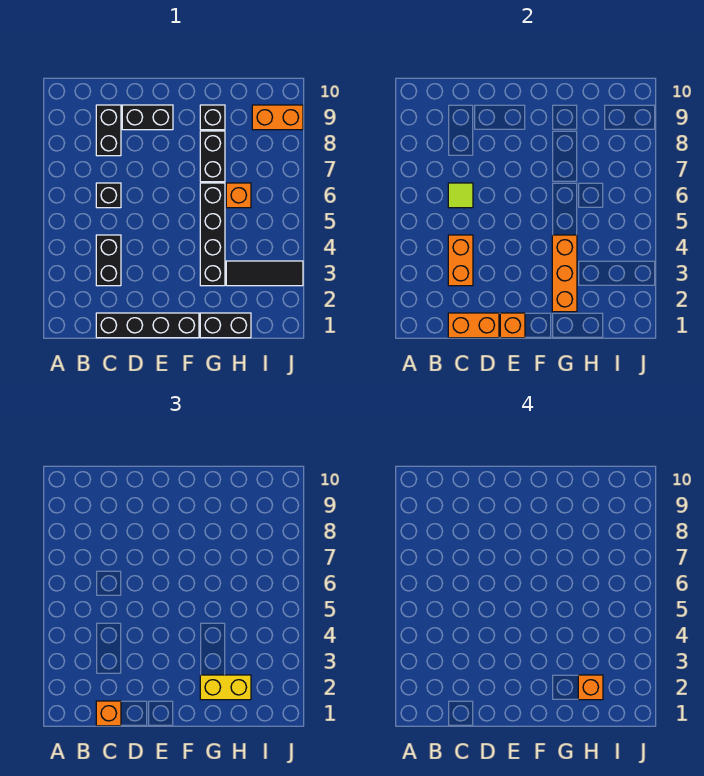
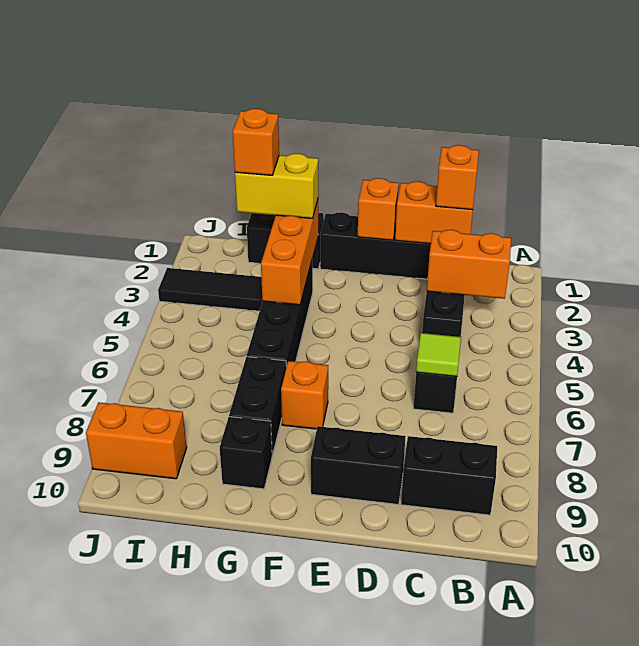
orange brick C3:C4 level 2 -> orange brick B3:C3 level 2
black brick C8:C9 level 1 -> black brick B9:C9 level 1
orange brick H6 level 1 -> orange brick F7 level 1

